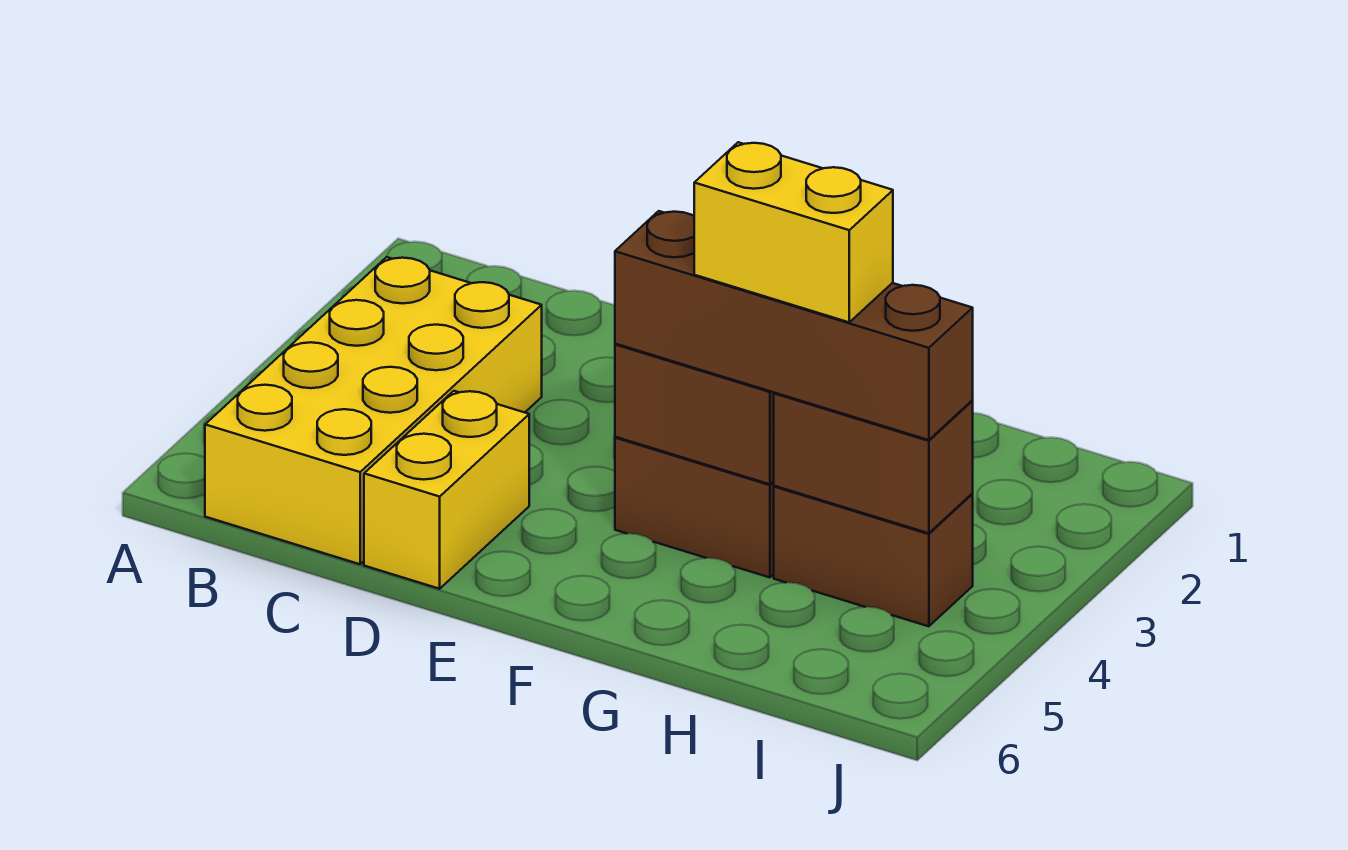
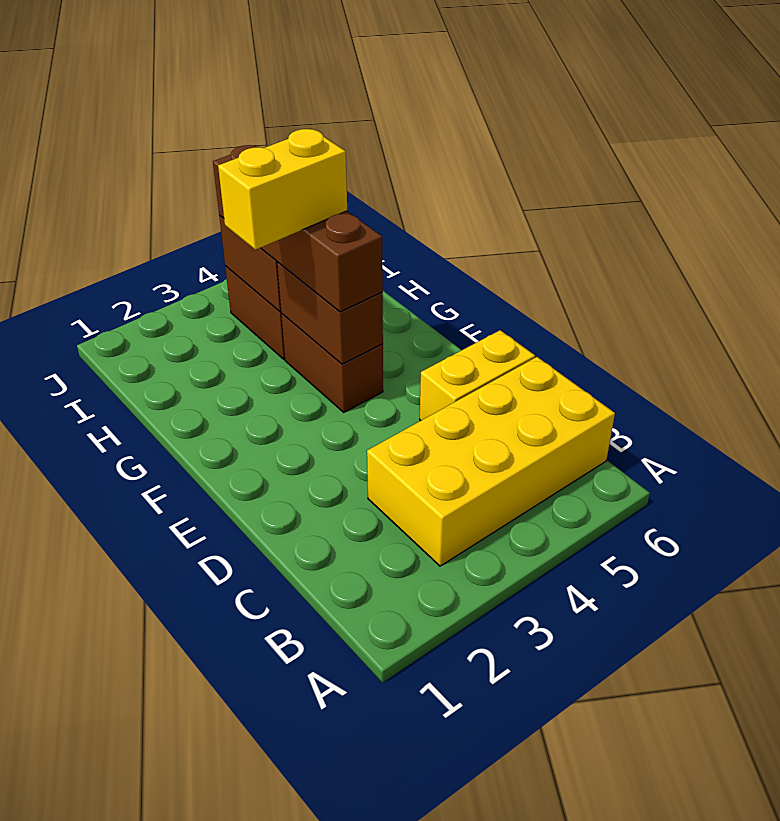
yellow brick G4:H4 level 4 -> yellow brick G3:G4 level 4

